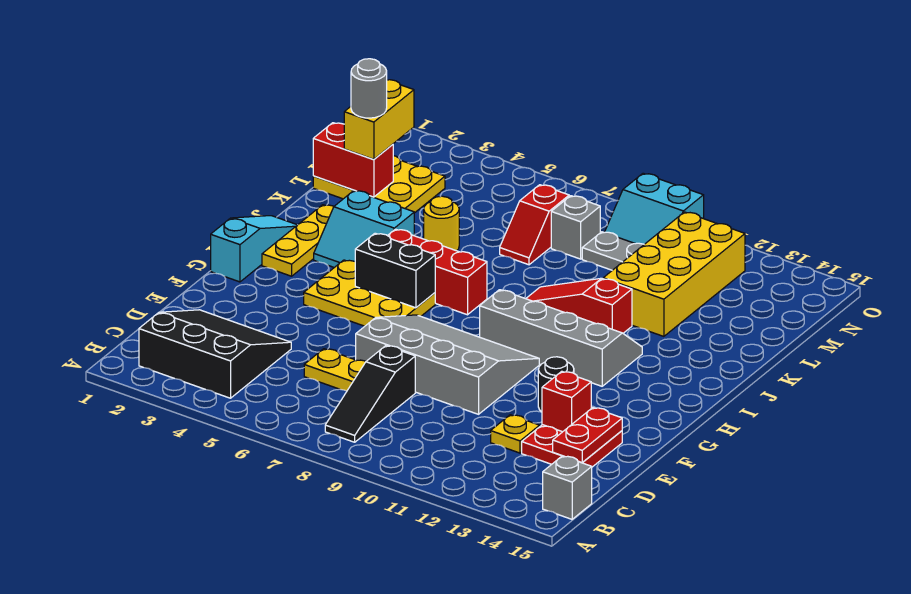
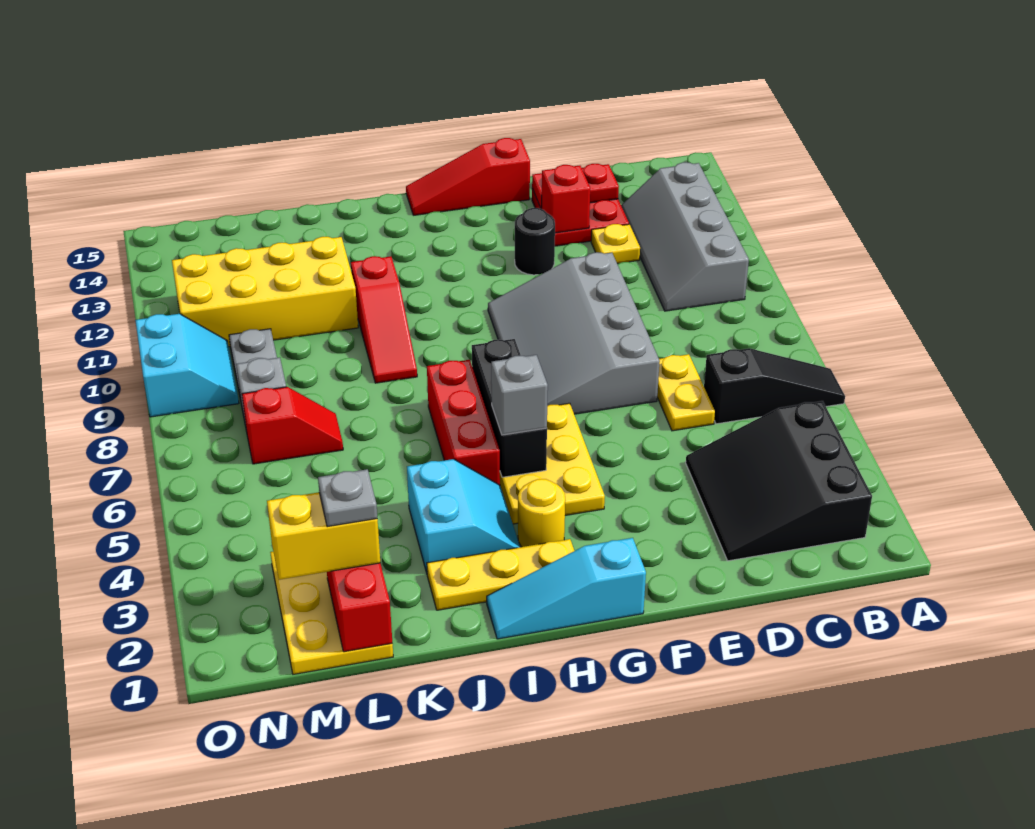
black slope B8:D8 level 1 top D -> black slope A6:C6 level 1 top C
grey brick B15 level 1 -> grey brick H5 level 3
none -> red slope F15:H15 level 1 top F
black brick H5:H6 level 2 -> black brick H5:H7 level 2
grey slope H9:I12 level 1 top H -> grey slope B10:C13 level 1 top B
yellow round brick K5 level 1 -> yellow round brick H3 level 1
grey round brick L2 level 4 -> grey plate L2 level 4

